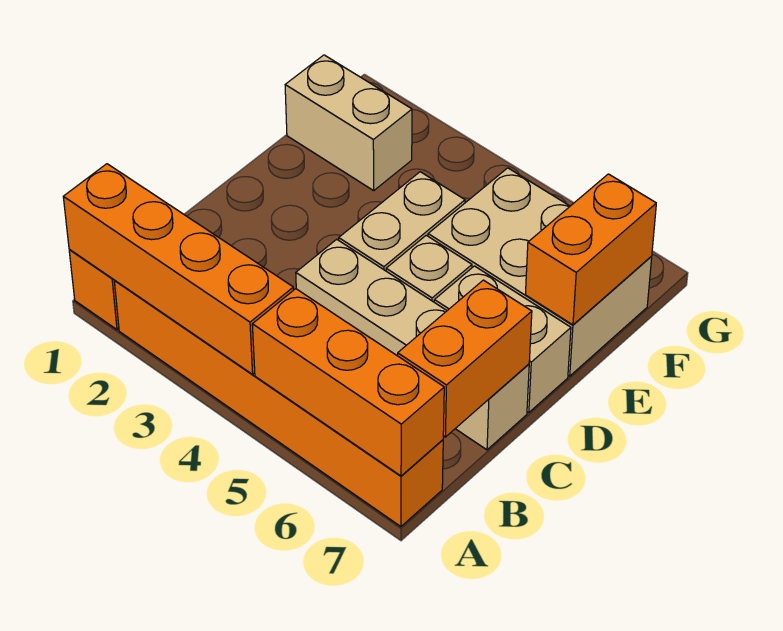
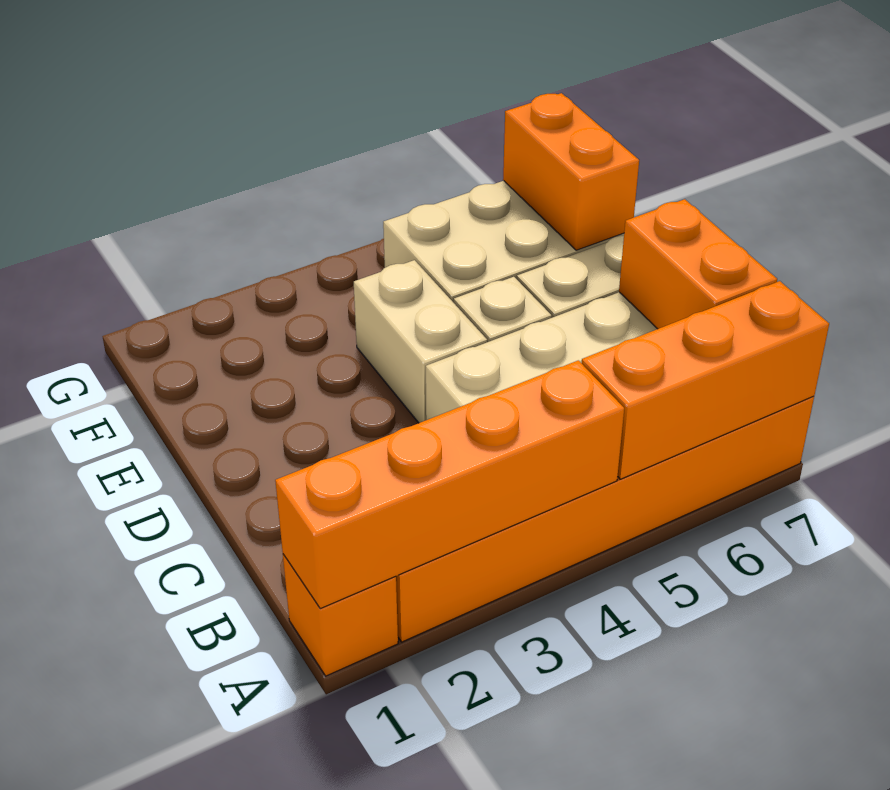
tan brick F1:F2 level 1 -> none

